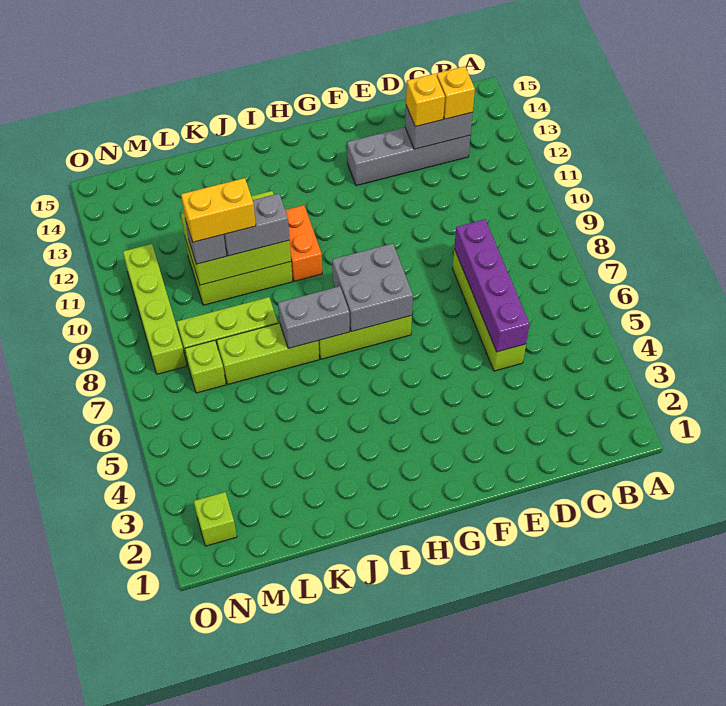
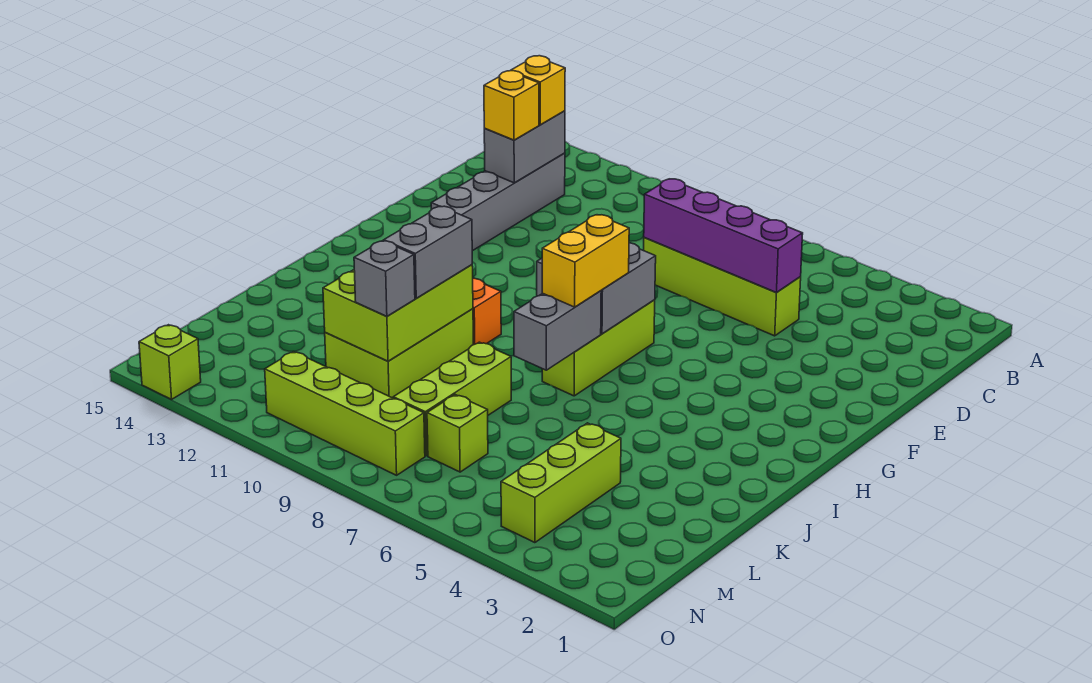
lime brick J7:L7 level 1 -> lime brick L4:N4 level 1
yellow brick K10:L10 level 4 -> yellow brick H7:I7 level 3
lime brick N2 level 1 -> lime brick O14 level 1

